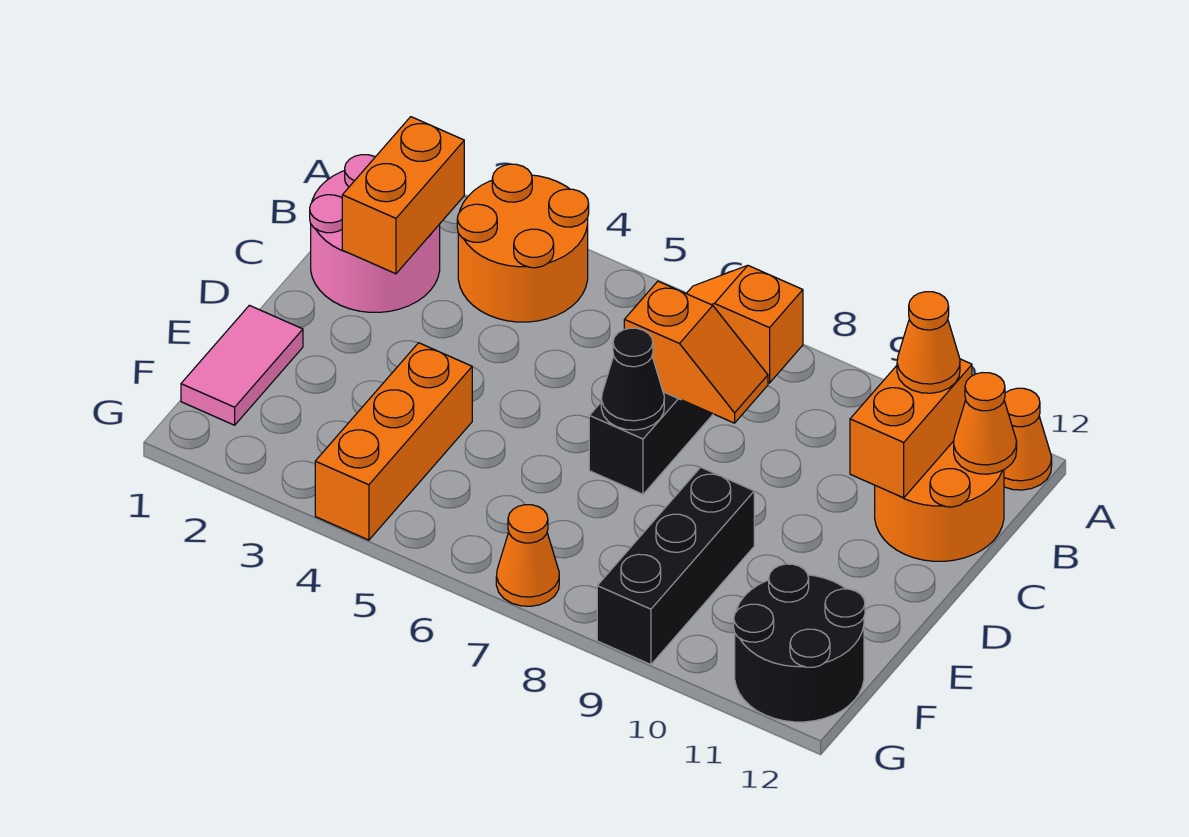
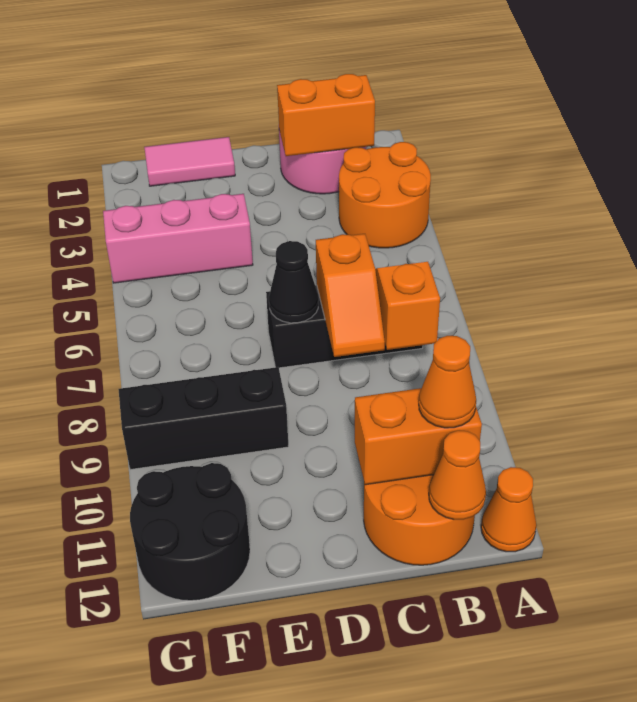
orange brick E4:G4 level 1 -> pink brick E4:G4 level 1
orange cone G7 level 1 -> none

